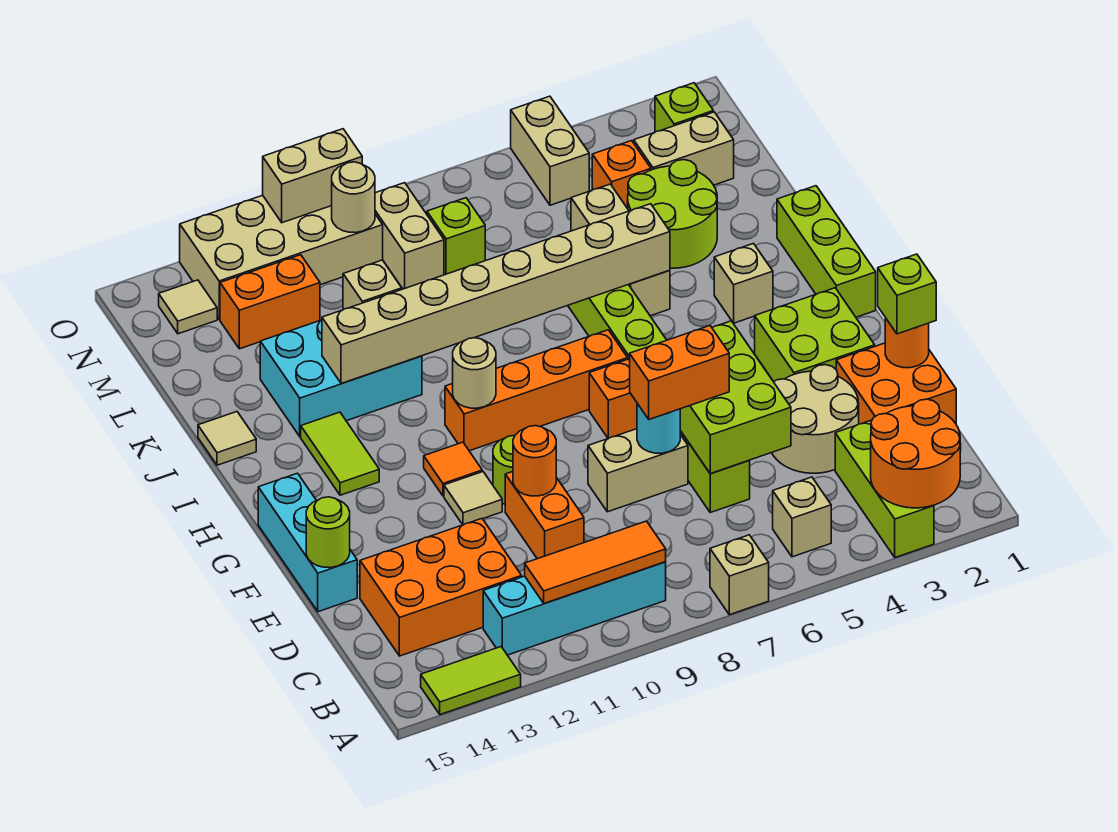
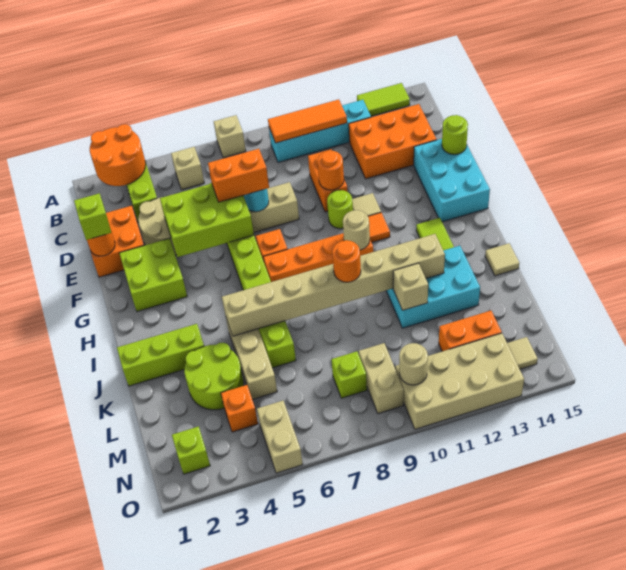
lime brick D5:F6 level 2 -> lime brick E4:F6 level 2
cyan brick E15:G15 level 1 -> cyan brick E14:G15 level 1
lime brick H1:J1 level 1 -> lime brick J1:J3 level 1
tan brick I3 level 1 -> none
none -> orange round brick J9 level 3
tan brick M2:M3 level 1 -> none
tan brick O10:O11 level 2 -> none

